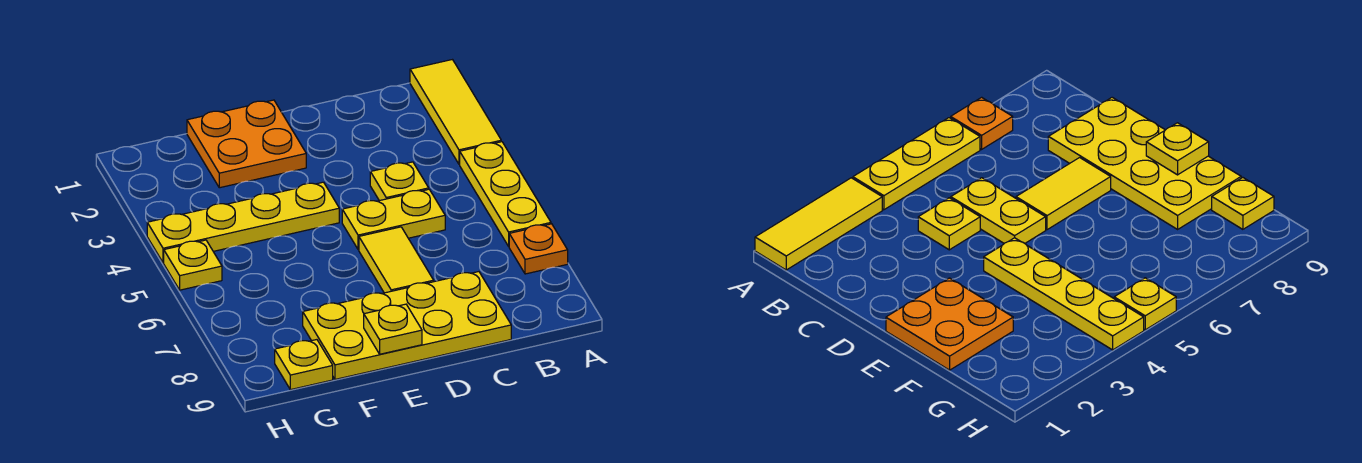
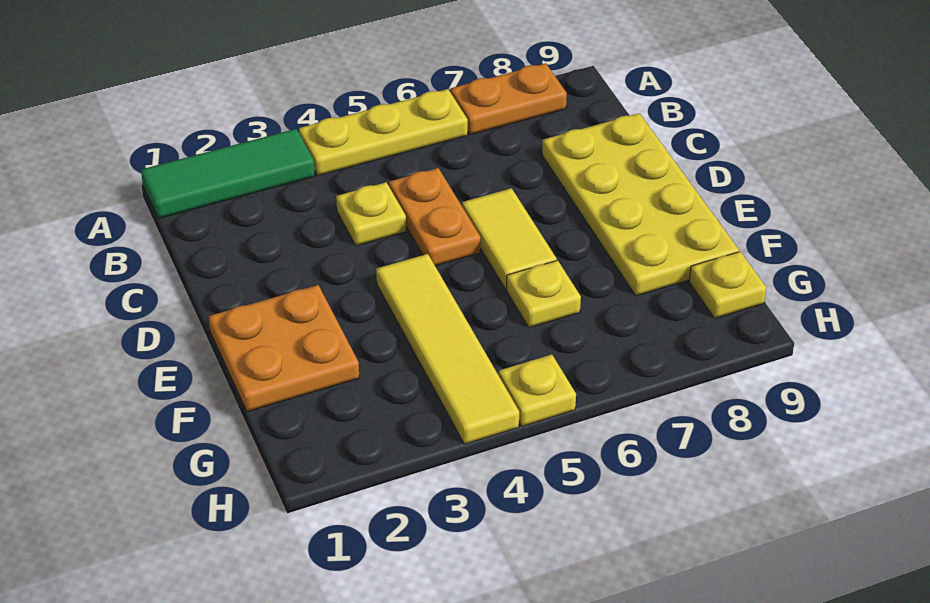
yellow tile A1:A3 level 1 -> green tile A1:A3 level 1
orange plate A7 level 1 -> orange plate A7:A8 level 1
yellow plate C5:D5 level 1 -> orange plate C5:D5 level 1
yellow tile D6:D7 level 1 -> yellow tile D6:E6 level 1
yellow plate E4:H4 level 1 -> yellow tile E4:H4 level 1
yellow plate E9 level 2 -> yellow plate F6 level 1

